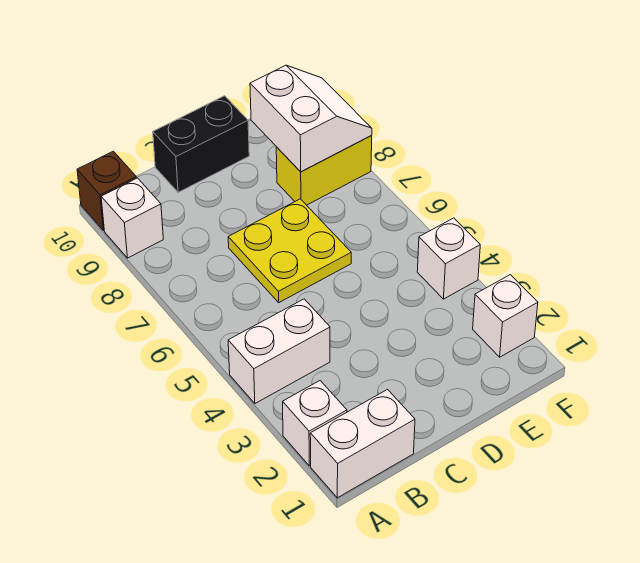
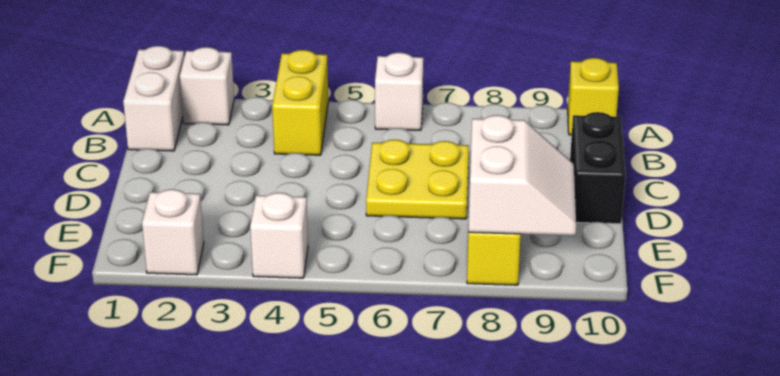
white brick A4:B4 level 1 -> yellow brick A4:B4 level 1
white brick A9 level 1 -> white brick A6 level 1
brown brick A10 level 1 -> yellow brick A10 level 1
white slope E8:F9 level 2 top E -> white slope E8:F9 level 2 top 8

